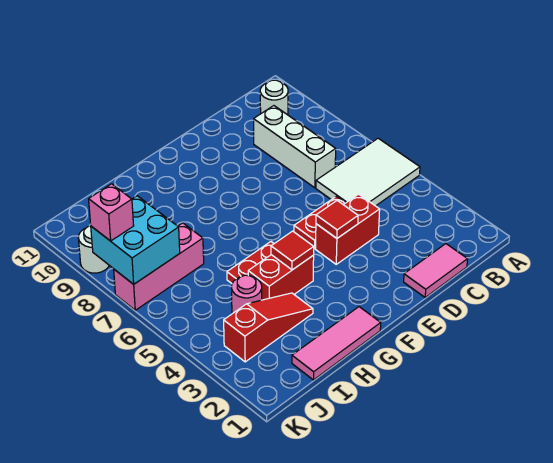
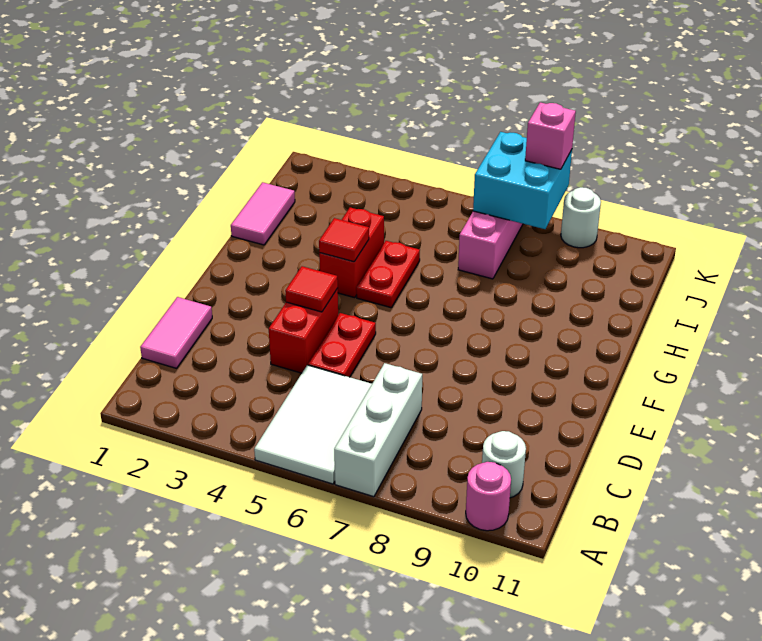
white brick C7:C9 level 1 -> white brick A7:C7 level 1
pink tile G1:I1 level 1 -> pink tile H1:I1 level 1
red slope H3:J3 level 1 top J -> none
pink round brick I4 level 1 -> pink round brick A10 level 1

